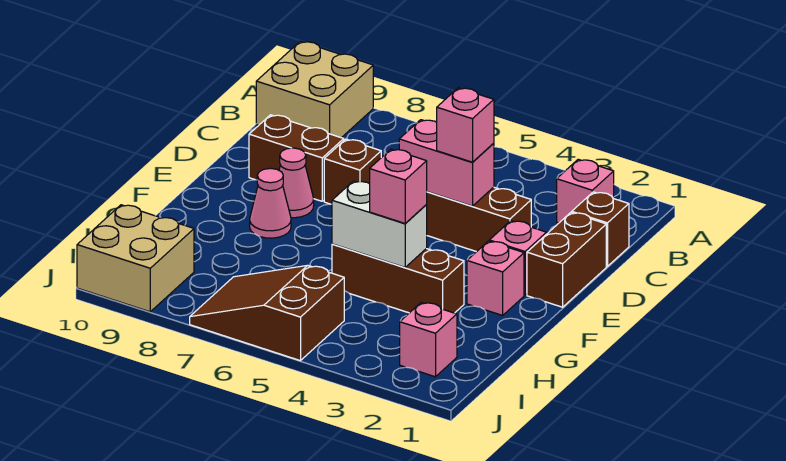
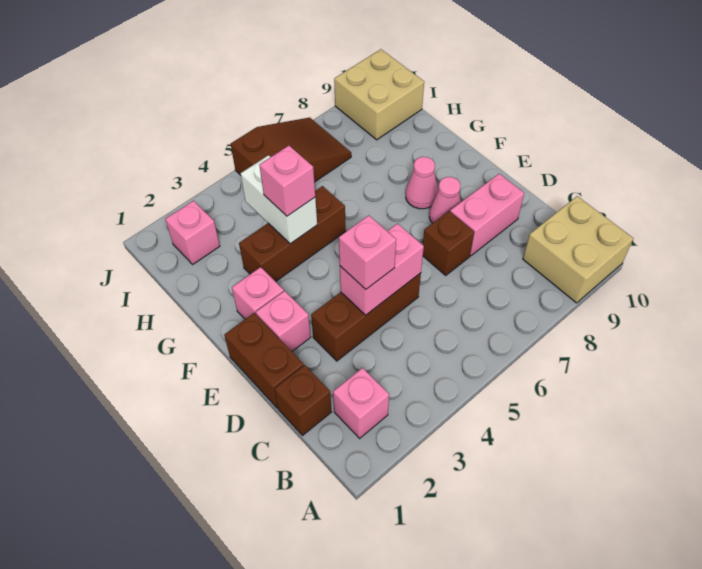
brown brick D8:D9 level 1 -> pink brick D8:D9 level 1
white brick G4:G5 level 2 -> white brick G4:H4 level 2

